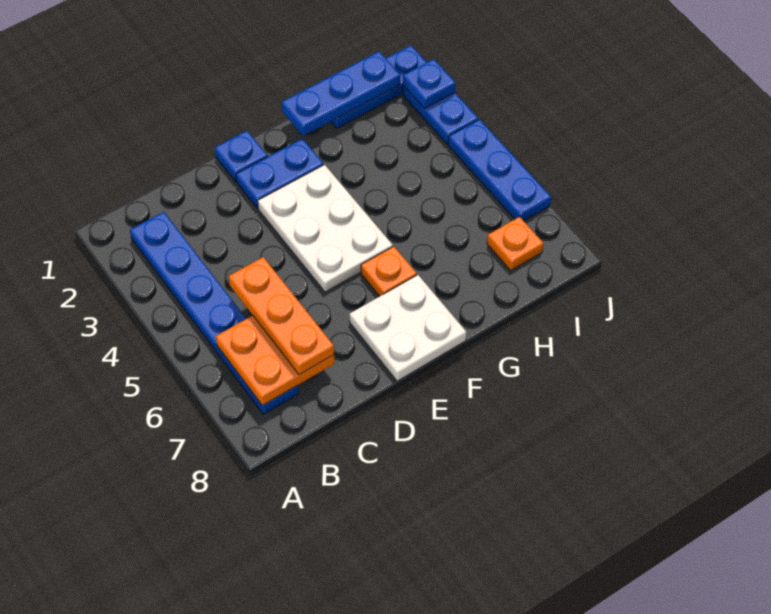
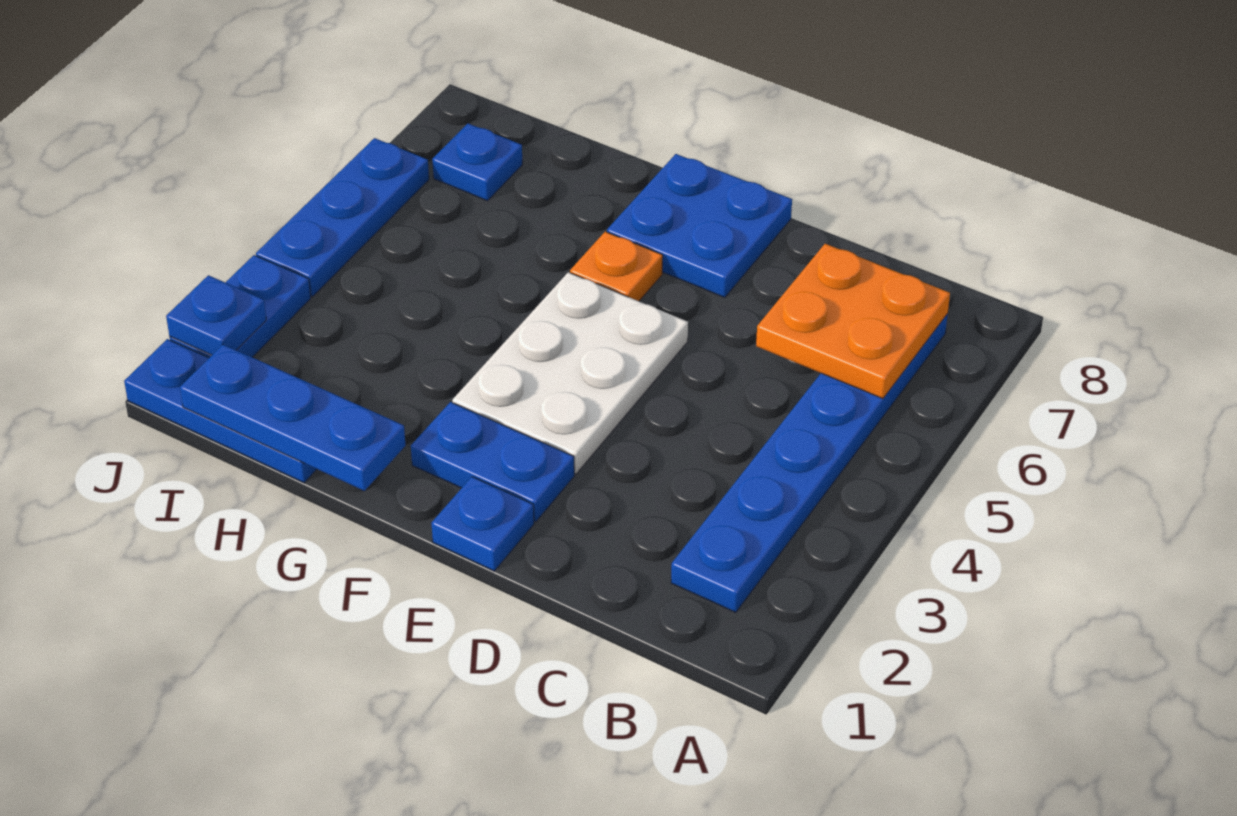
orange plate C5:C7 level 3 -> none
white plate E7:F8 level 1 -> blue plate E7:F8 level 1
orange plate I7 level 1 -> blue plate I7 level 1

